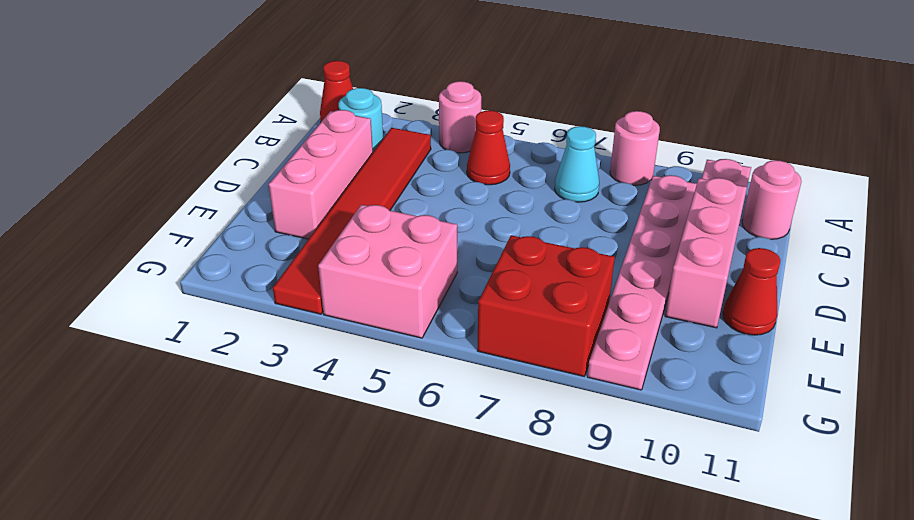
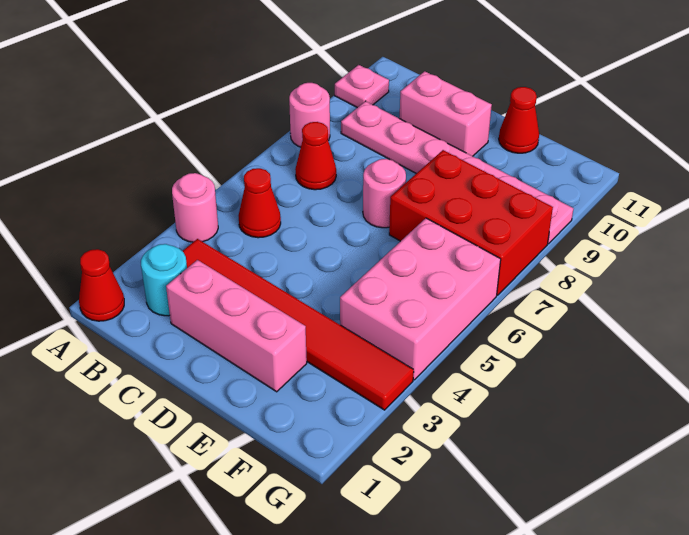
cyan cone B7 level 1 -> red cone B7 level 1
pink round brick B11 level 1 -> pink round brick D7 level 1
pink brick C10:E10 level 1 -> pink brick C10:D10 level 1
pink brick F4:G5 level 1 -> pink brick F4:G6 level 1
red brick F7:G8 level 1 -> red brick E7:G8 level 1

